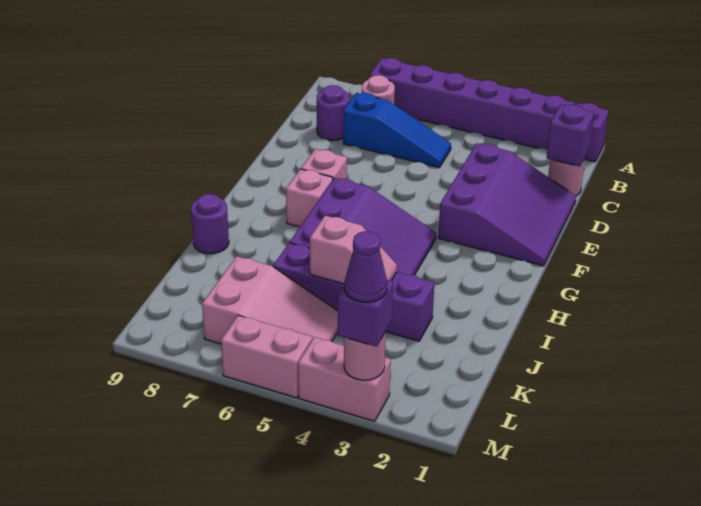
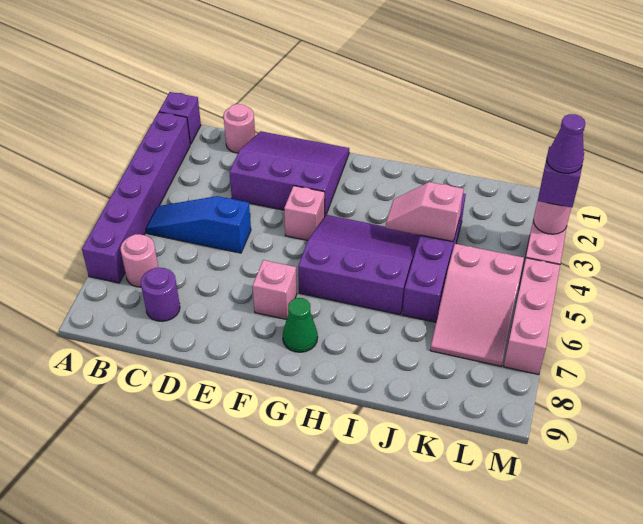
purple brick C1 level 2 -> none
blue slope C5:C7 level 1 top 7 -> blue slope B5:D5 level 1 top D
pink brick G7 level 1 -> pink brick F4 level 1
none -> green cone G8 level 1
purple round brick I9 level 1 -> none
pink slope J4:J5 level 2 top 5 -> pink slope I4:J4 level 2 top J
pink slope K5:L7 level 1 top 7 -> pink slope K5:L7 level 1 top 5
pink brick M5:M6 level 1 -> pink brick M5:M7 level 1

